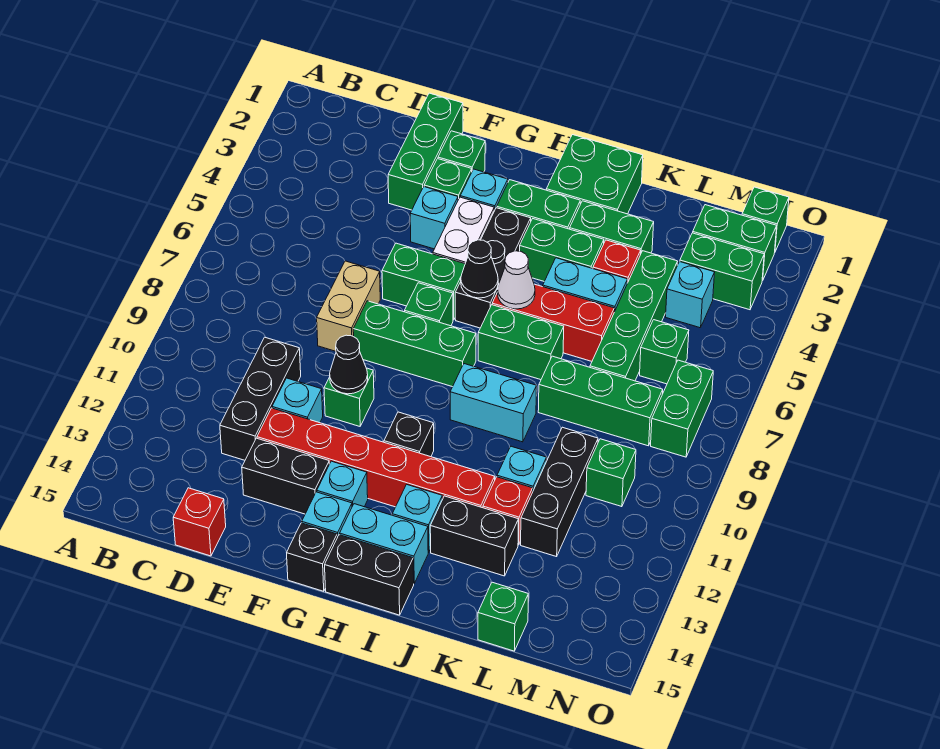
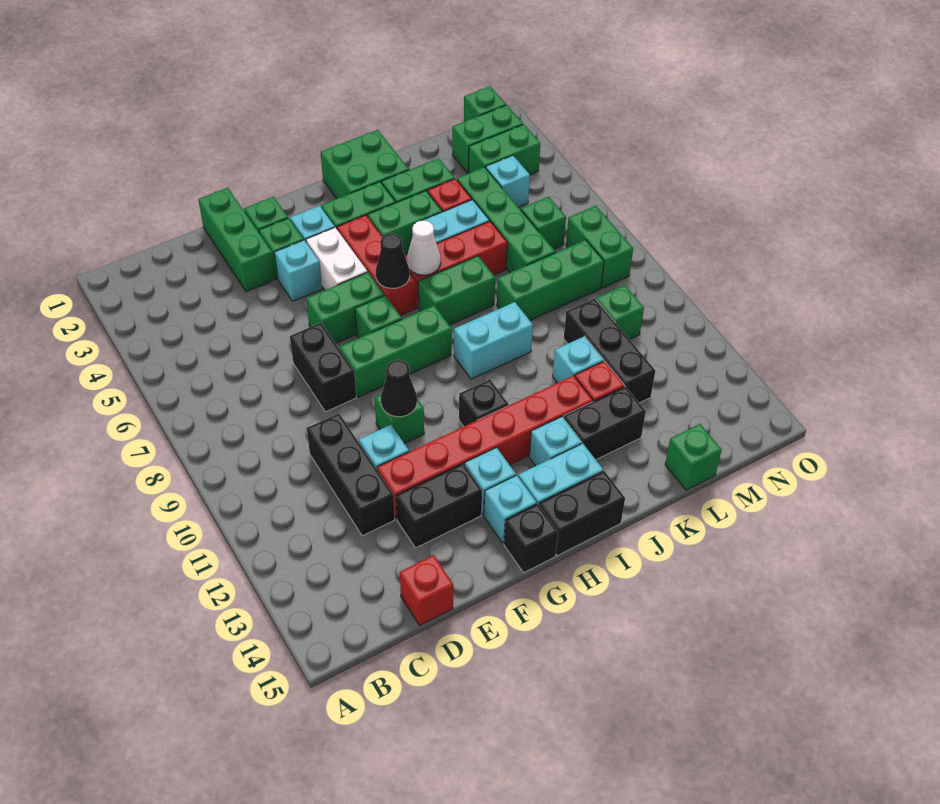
tan brick E7:E8 level 1 -> black brick E7:E8 level 1
black brick H4:H6 level 1 -> red brick H4:H6 level 1

